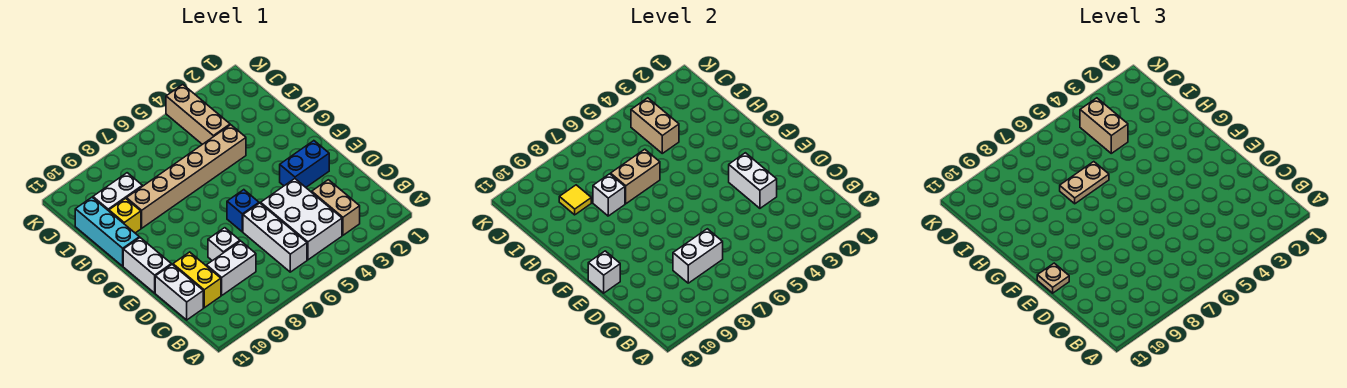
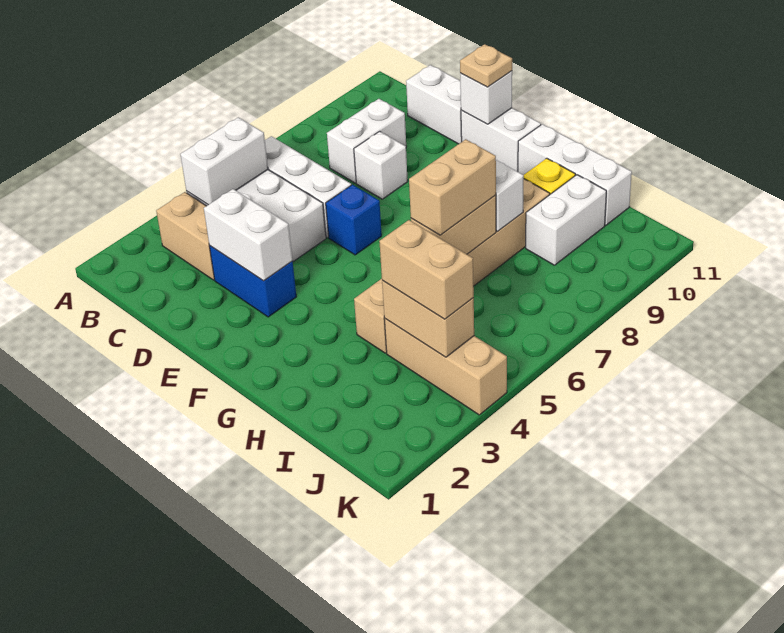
white brick C7:C8 level 2 -> white brick B4:B5 level 2
yellow brick C10:D10 level 1 -> none
blue brick E2:E3 level 1 -> blue brick D3:E3 level 1
cyan brick G11:I11 level 1 -> white brick G11:I11 level 1
tan plate H6:H7 level 3 -> tan brick H6:H7 level 3
yellow tile I9 level 2 -> none

